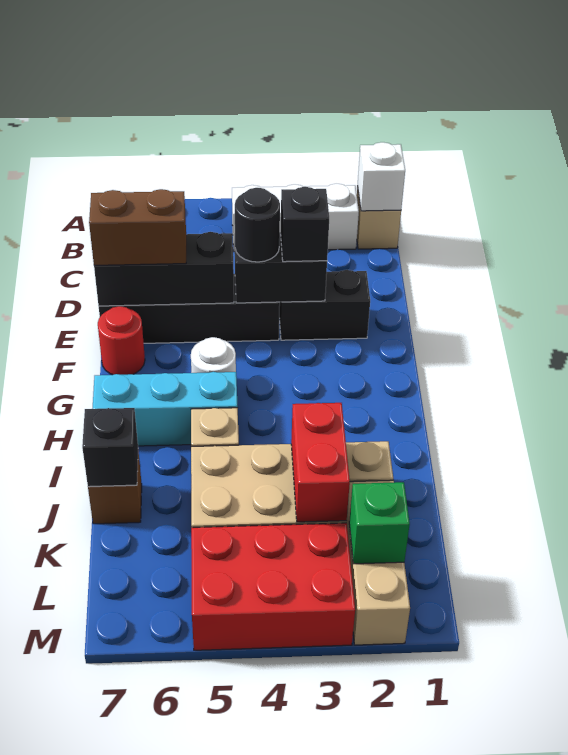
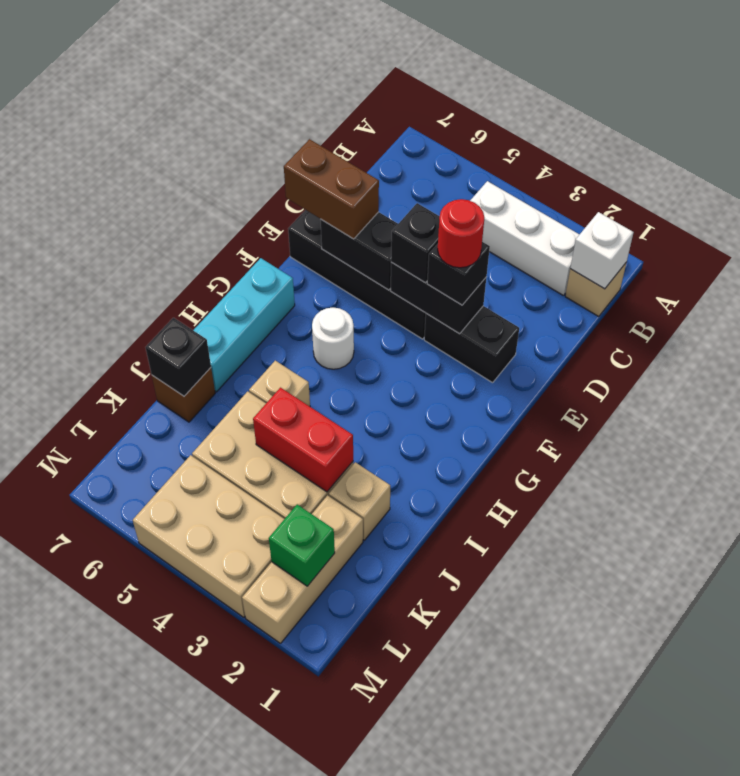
black round brick E4 level 3 -> black brick E4 level 3
black brick E5:E7 level 2 -> black brick E5:E6 level 2
red round brick F7 level 1 -> red round brick E3 level 4
cyan brick H5:H7 level 1 -> cyan brick G7:I7 level 1
red brick J3:K3 level 2 -> red brick J3:J4 level 2
red brick L3:M5 level 1 -> tan brick L3:M5 level 1

